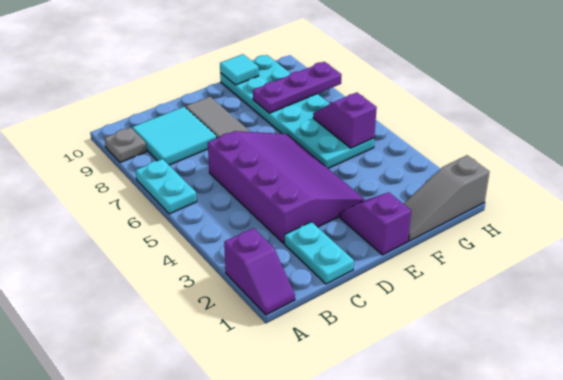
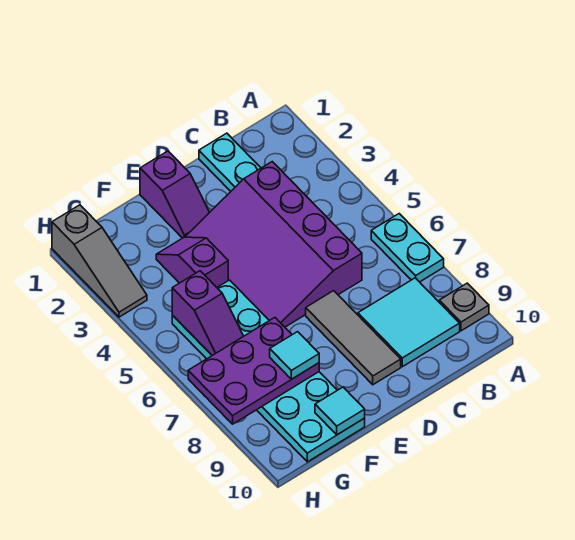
purple slope A1:A2 level 1 top 2 -> purple slope F3:F4 level 1 top 4
grey slope F1:H1 level 1 top H -> grey slope H1:H3 level 1 top 1
purple plate F8:H8 level 2 -> purple plate F7:H8 level 2
none -> cyan tile F8 level 3

